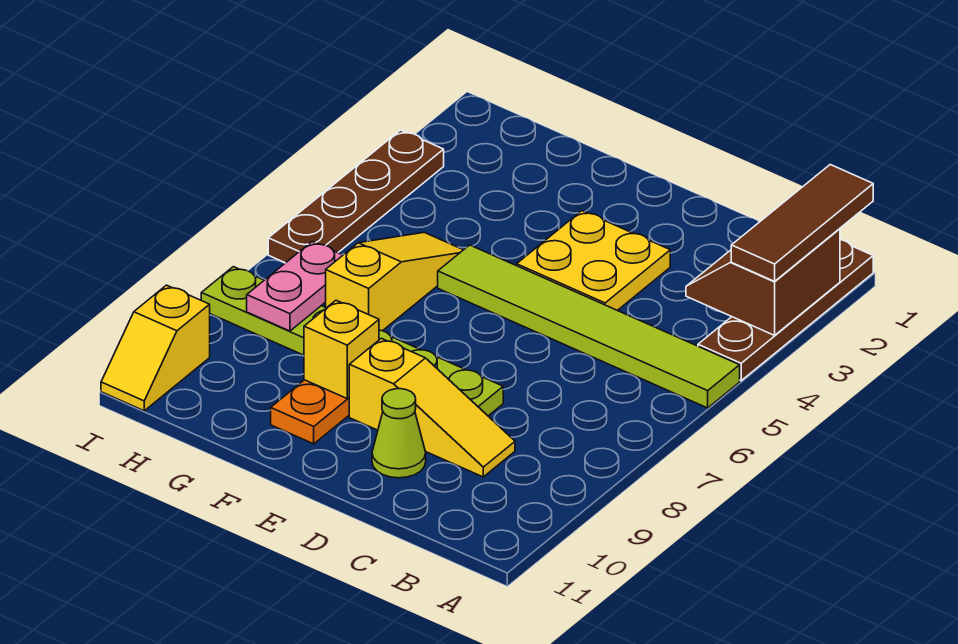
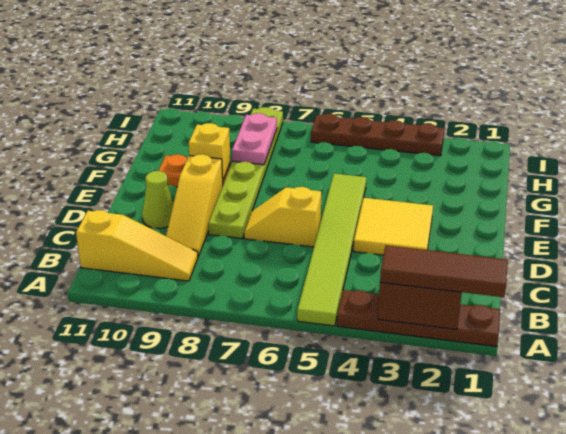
yellow plate D3:E4 level 1 -> yellow tile D3:E4 level 1
yellow slope G5:G7 level 1 top 7 -> yellow slope B9:B11 level 1 top 11
pink plate H7:H8 level 2 -> pink plate G8:H8 level 2
yellow slope I10:I11 level 1 top 10 -> yellow slope D6:D7 level 1 top 6

